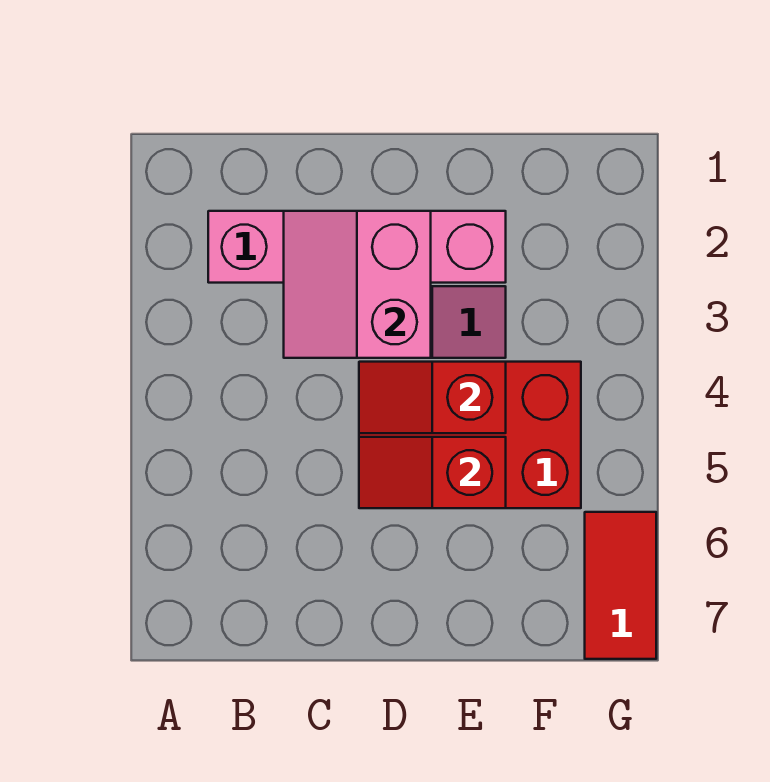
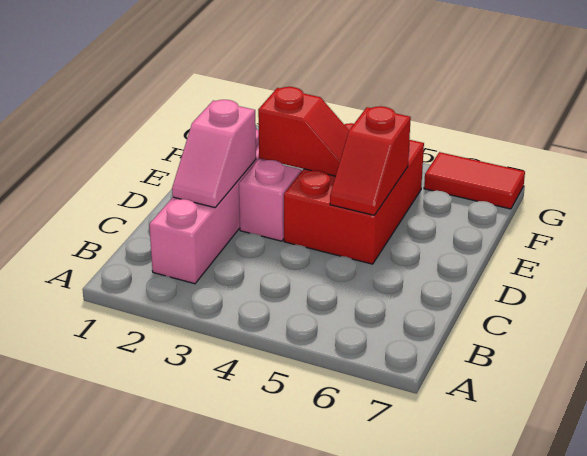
pink slope C2:D3 level 2 top D -> pink slope C2:D2 level 2 top D
red slope D4:E4 level 2 top E -> red slope E3:E4 level 2 top 3

